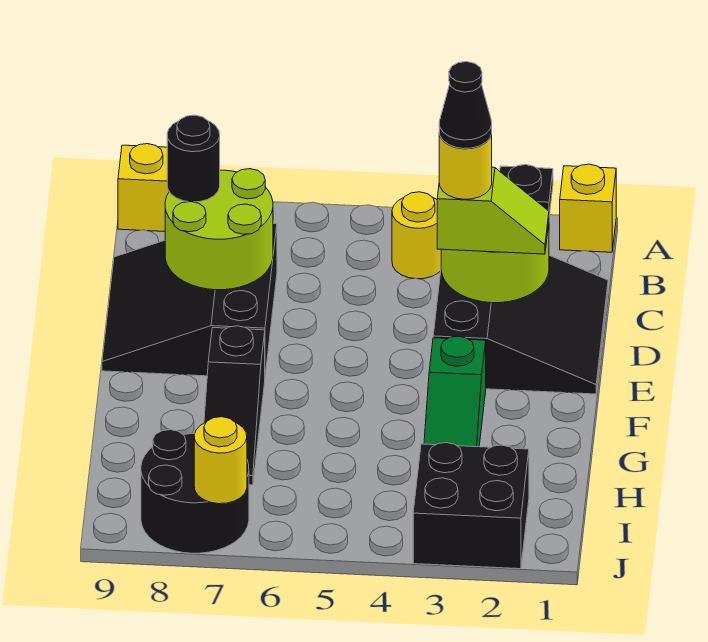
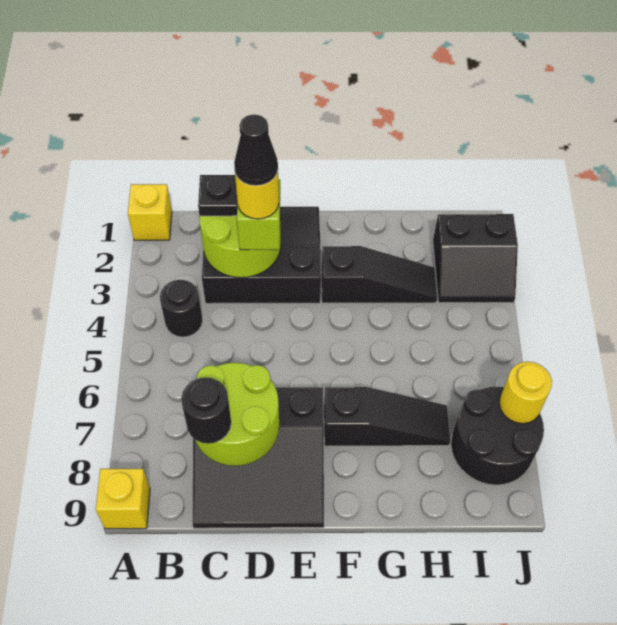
yellow round brick B4 level 1 -> black round brick B4 level 1
green slope F3:H3 level 1 top F -> black slope F3:H3 level 1 top F
black brick I2:J3 level 1 -> black slope I2:J3 level 1 top 2

